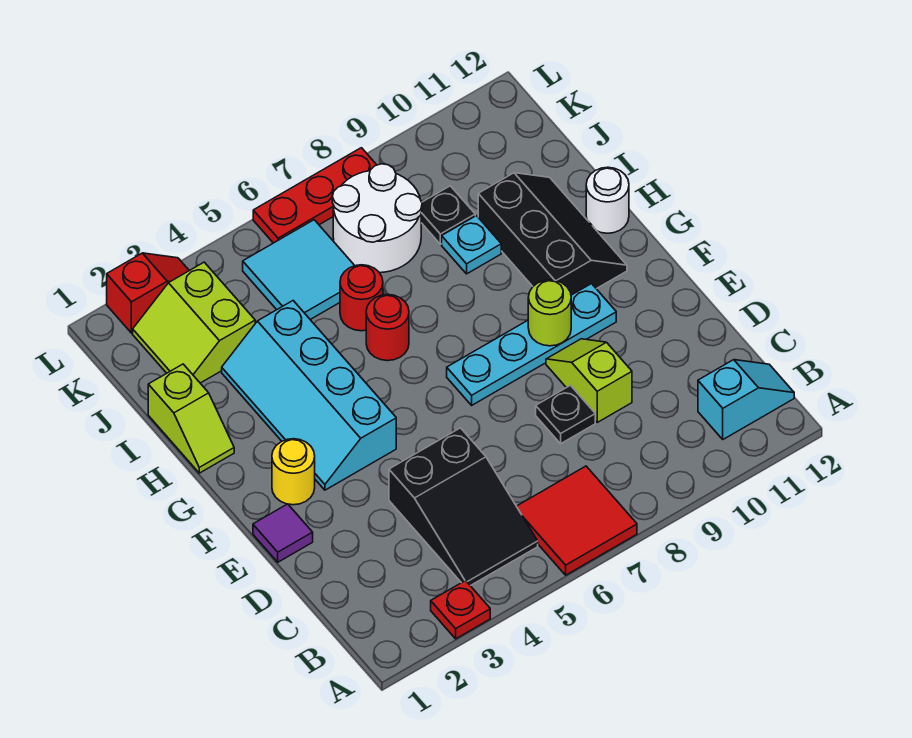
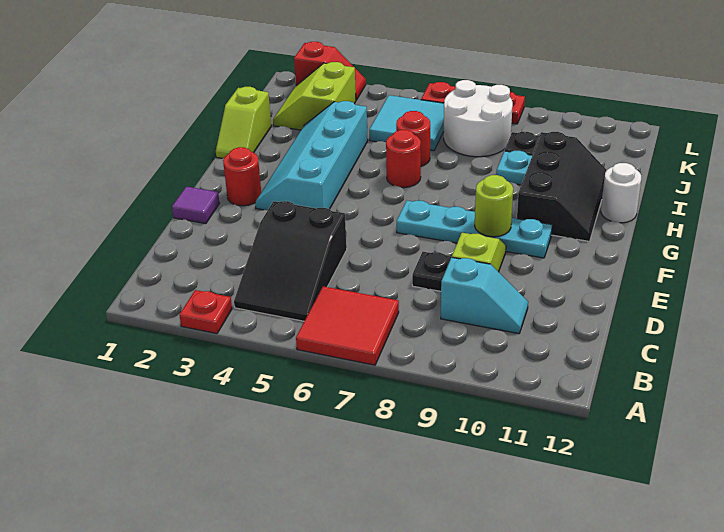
cyan slope B11:B12 level 1 top 11 -> cyan slope C9:C10 level 1 top 9
yellow round brick F2 level 1 -> red round brick F2 level 1

